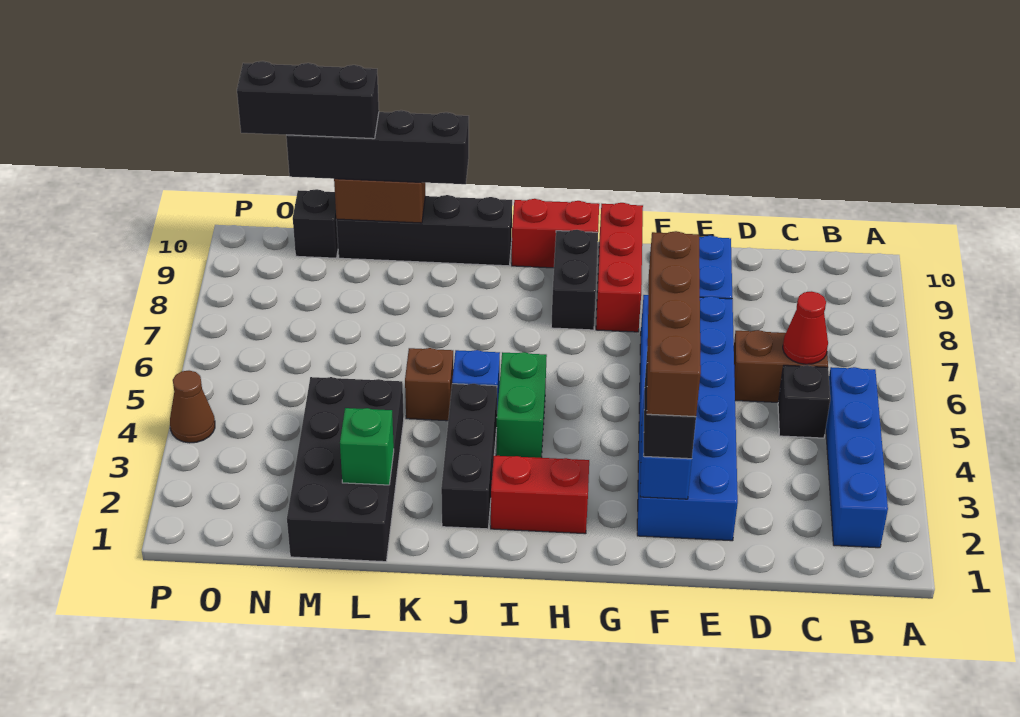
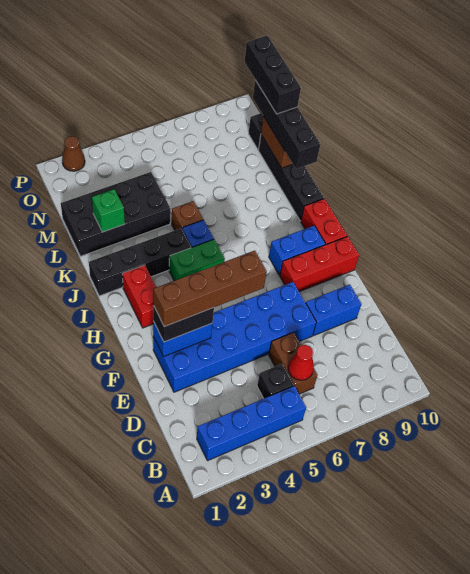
black brick H8:H9 level 1 -> blue brick H8:H9 level 1
black brick J2:J4 level 1 -> black brick J1:J4 level 1
brown cone P4 level 1 -> brown cone P2 level 1

